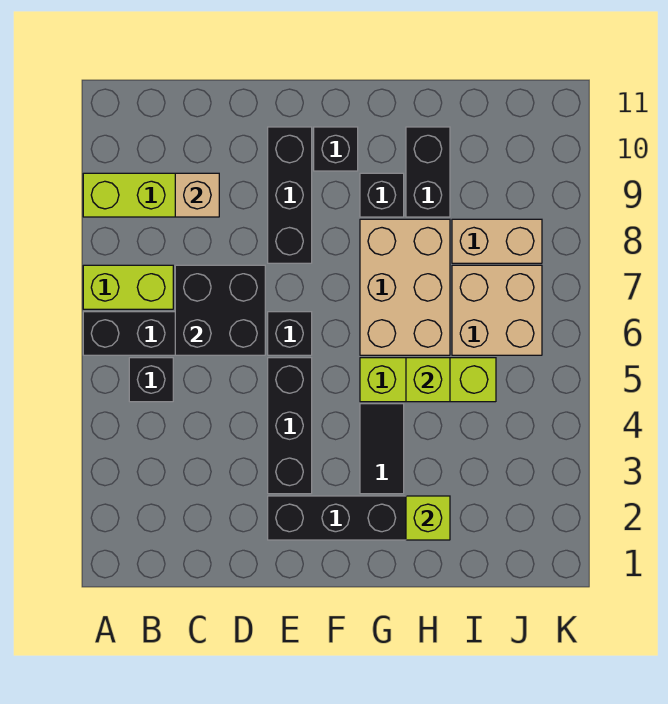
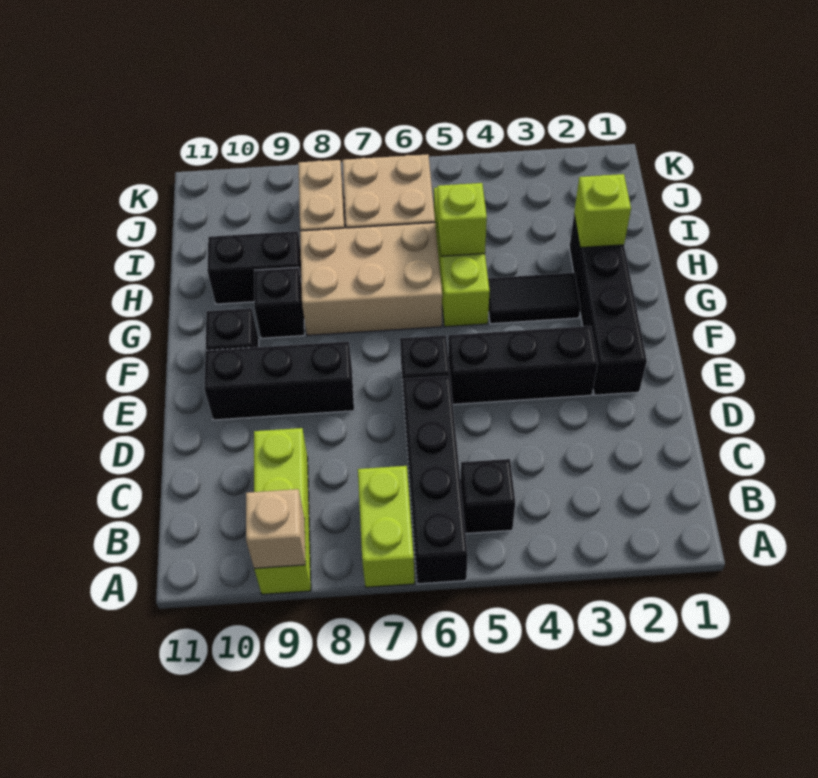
black brick C6:D7 level 2 -> none
tan brick C9 level 2 -> tan brick A9 level 2

